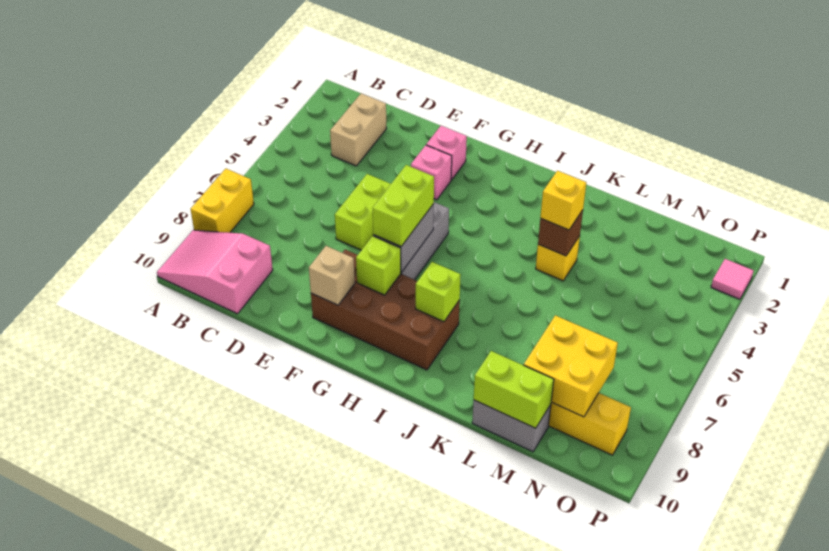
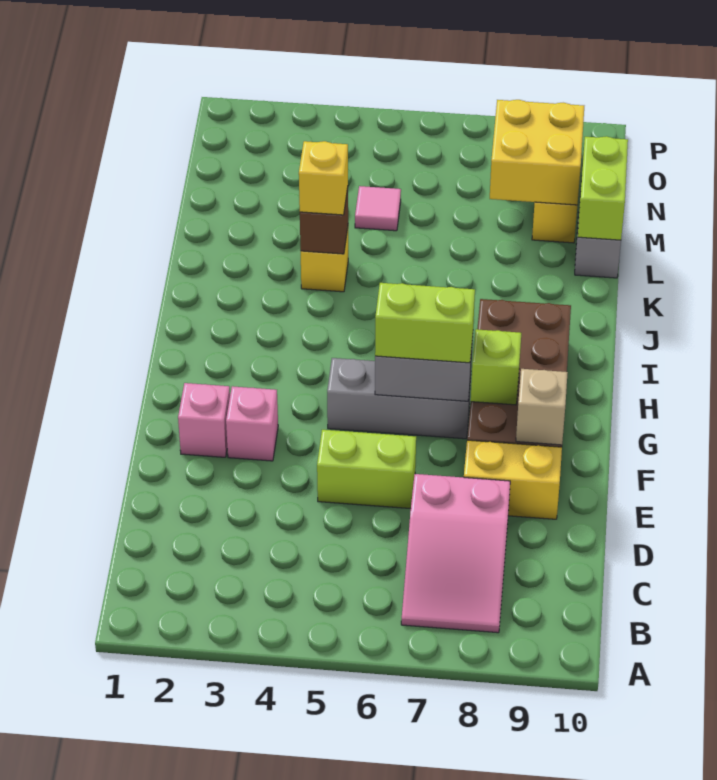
yellow brick A7:A8 level 1 -> yellow brick E8:E9 level 1
pink slope A9:C10 level 1 top C -> pink slope B7:D8 level 1 top D
tan brick C2:C3 level 1 -> none
lime brick I8 level 2 -> none
pink tile P2 level 1 -> pink tile M5 level 1

